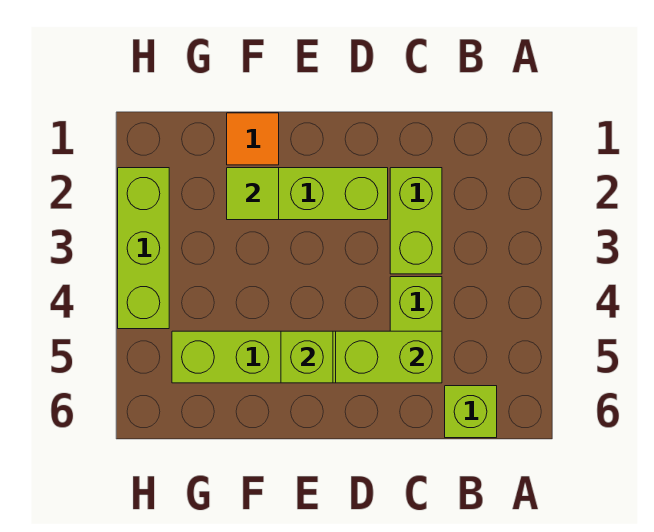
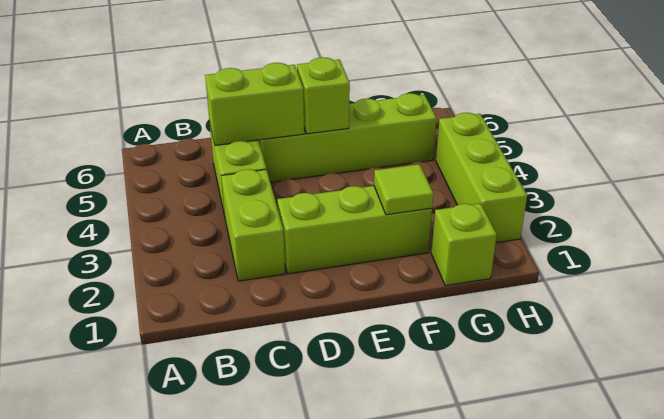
lime brick B6 level 1 -> lime brick G1 level 1
orange tile F1 level 1 -> none

